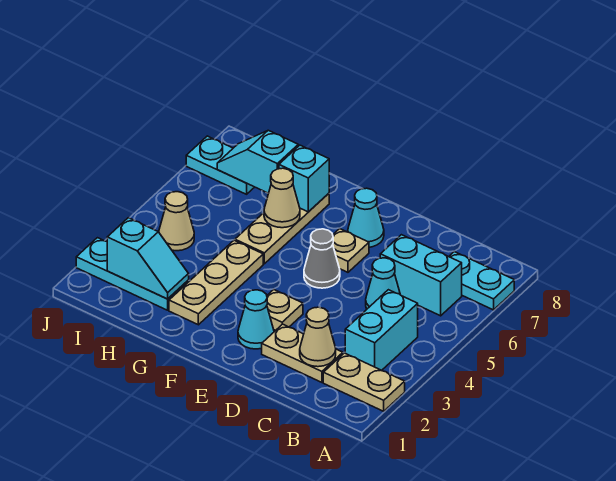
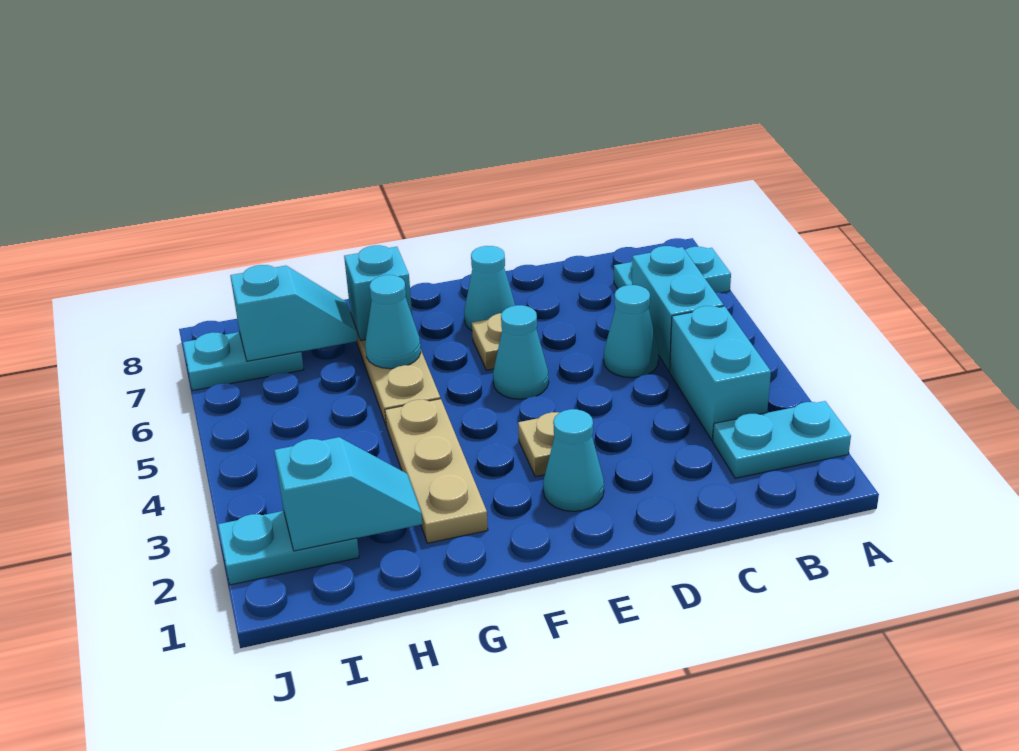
tan plate A2:B2 level 1 -> cyan plate A2:B2 level 1
cyan brick B6:C6 level 1 -> cyan brick B5:B6 level 1
tan plate C2:D2 level 1 -> none
tan cone C2 level 2 -> none
grey cone E5 level 1 -> cyan cone E5 level 1
tan cone G6 level 2 -> cyan cone G6 level 2
cyan plate H2:J2 level 1 -> cyan plate I2:J2 level 1
cyan slope H7:I7 level 2 top H -> cyan slope H7:I7 level 2 top I
tan cone I4 level 1 -> none

